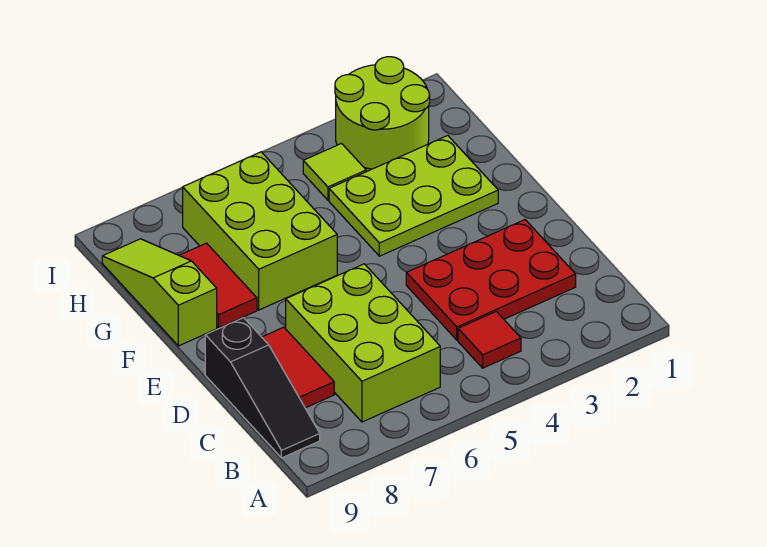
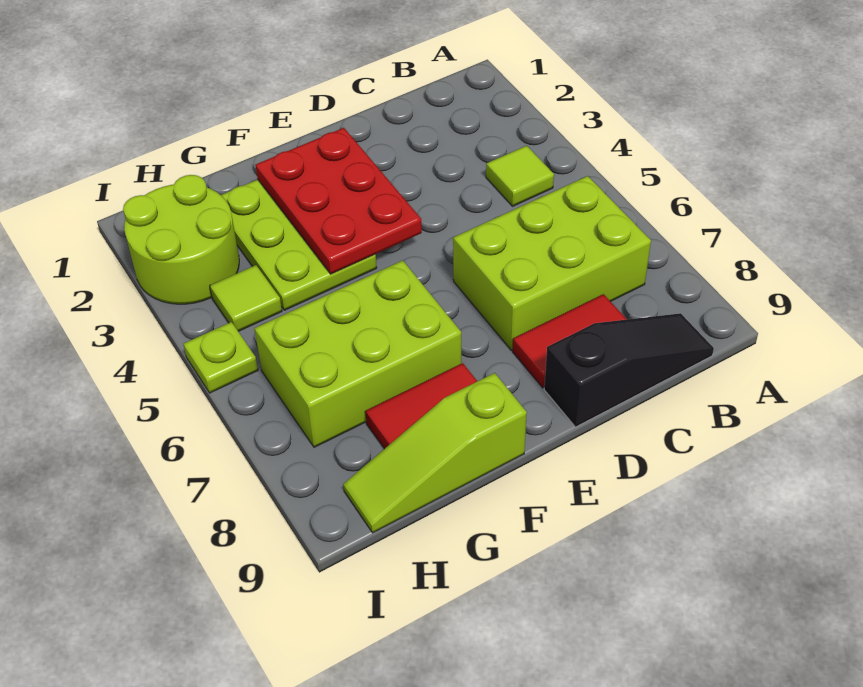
red tile B4 level 1 -> lime tile B4 level 1
red plate C2:D4 level 1 -> red plate E2:F4 level 2
none -> lime plate I5 level 1

